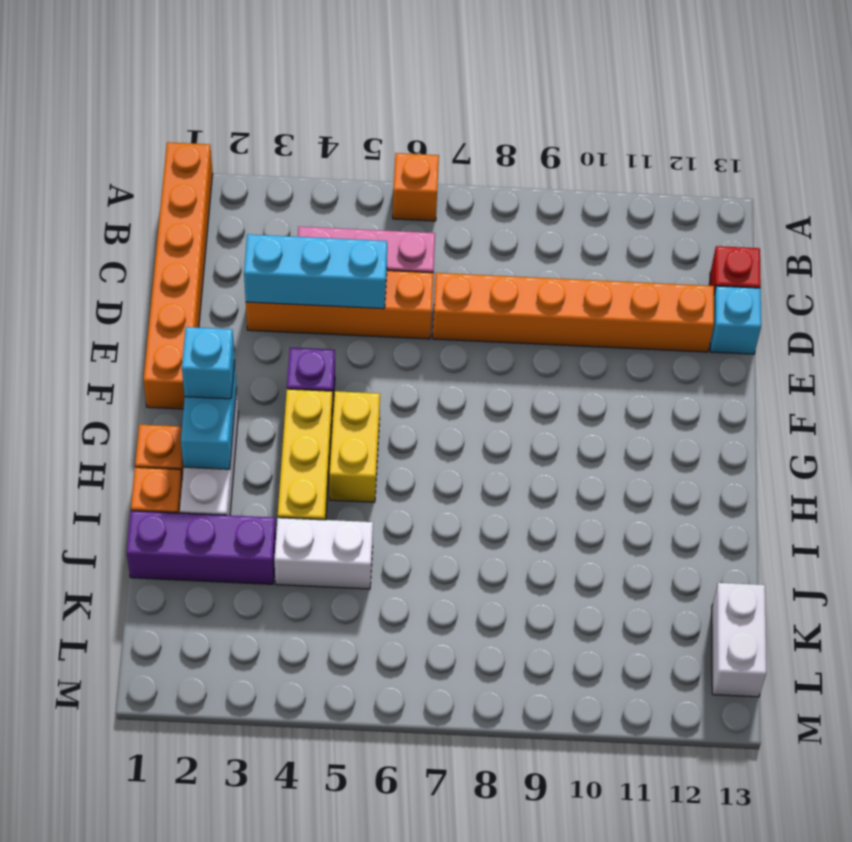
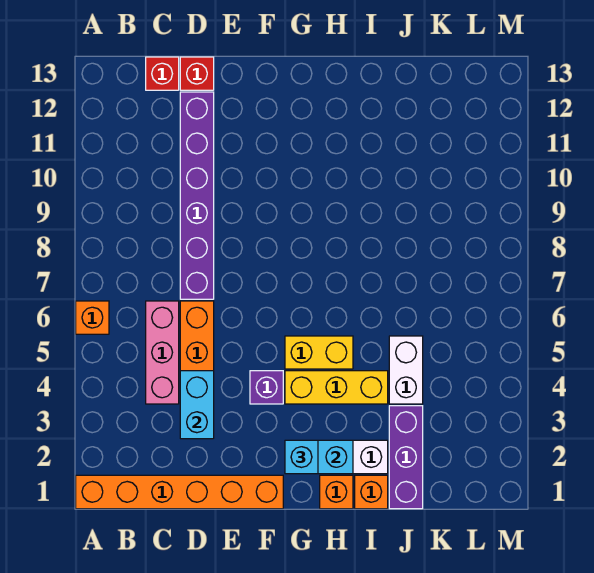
cyan brick D3:D5 level 2 -> cyan brick D3:D4 level 2
orange brick D7:D12 level 1 -> purple brick D7:D12 level 1
cyan brick D13 level 1 -> red brick D13 level 1
white brick K13:L13 level 1 -> none

